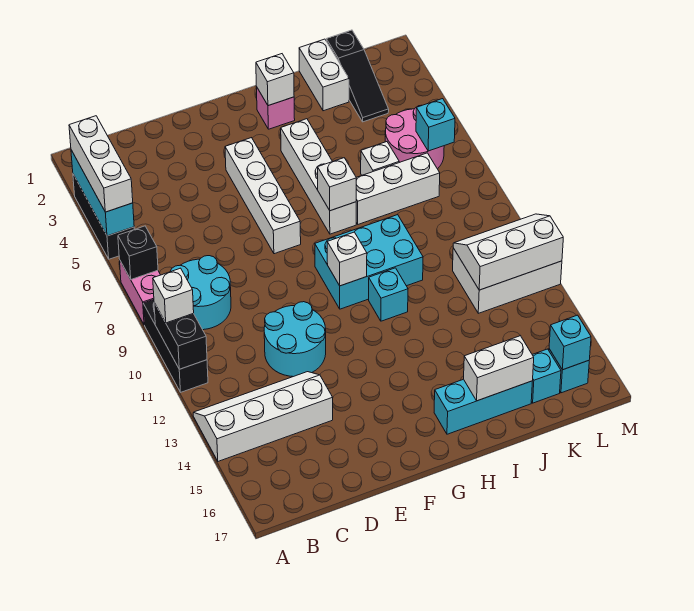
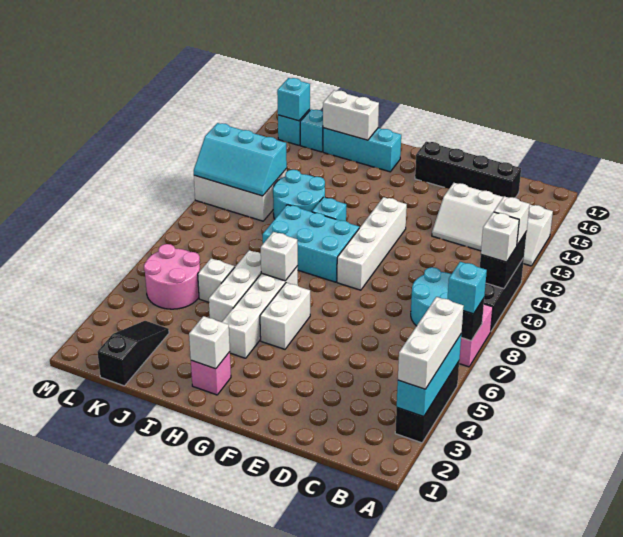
none -> black brick C16:F16 level 1
cyan round brick D11:E12 level 1 -> cyan round brick I11:J12 level 1
white brick F4:F7 level 1 -> white brick F9:F12 level 1
white brick G10 level 2 -> white brick A11 level 3
white brick I7:K7 level 1 -> white brick I5:I7 level 1
white brick J1:J2 level 1 -> white brick G5:G6 level 1
white slope K11:M12 level 2 top 12 -> cyan slope K11:M12 level 2 top 12
cyan brick L6 level 2 -> cyan brick A7 level 3

